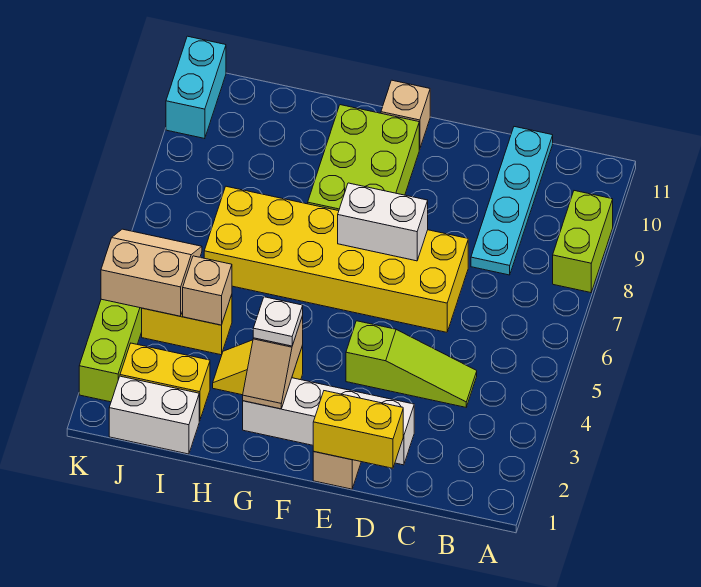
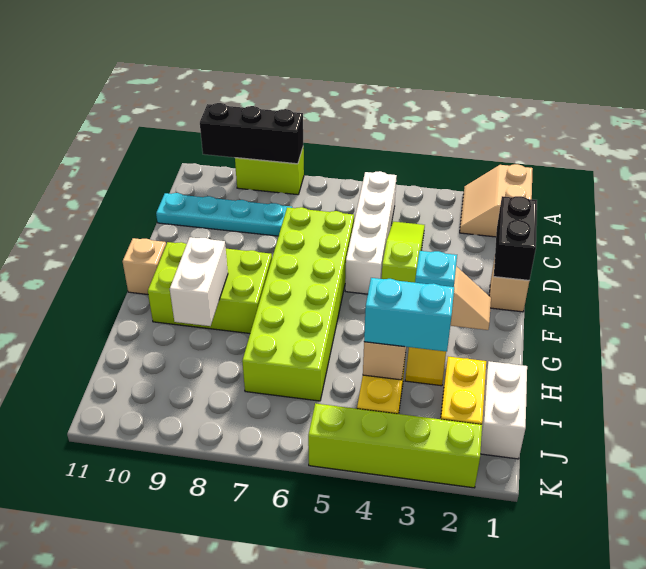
none -> black brick A8:A10 level 2
yellow brick D1:E1 level 2 -> black brick D1:E1 level 2
white brick D2:G2 level 1 -> white brick B5:E5 level 1
yellow brick D6:I7 level 1 -> lime brick D6:I7 level 1
white brick E7:F7 level 2 -> white brick G9:H9 level 2
white plate G3 level 3 -> cyan plate G3 level 3
tan slope J4:K5 level 2 top 4 -> tan slope A1:B2 level 1 top 1
cyan brick K10:K11 level 1 -> cyan brick I3:I4 level 3

